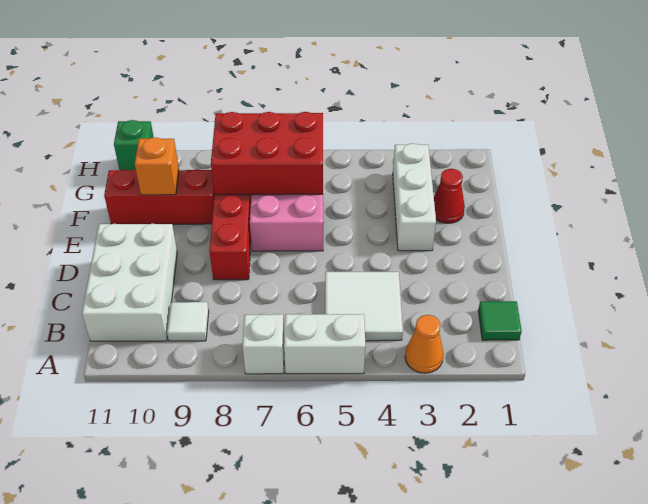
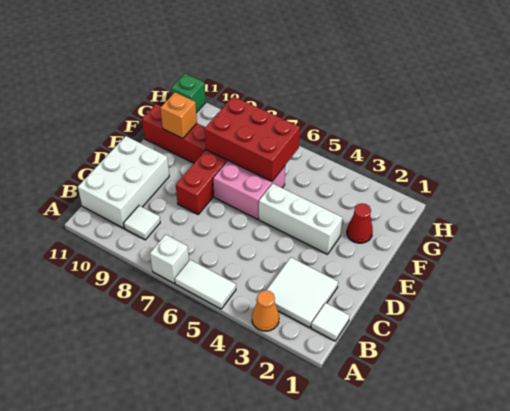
white brick A5:A6 level 1 -> white tile A5:A6 level 1
green tile B1 level 1 -> white tile B1 level 1
white tile B4:C5 level 1 -> white tile B2:C3 level 1
white brick E3:G3 level 1 -> white brick E3:E5 level 1

